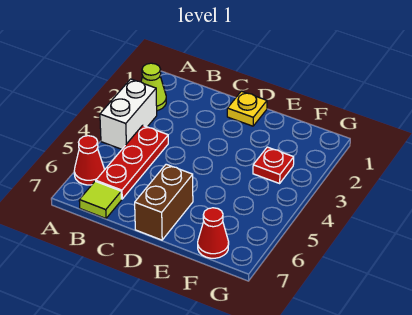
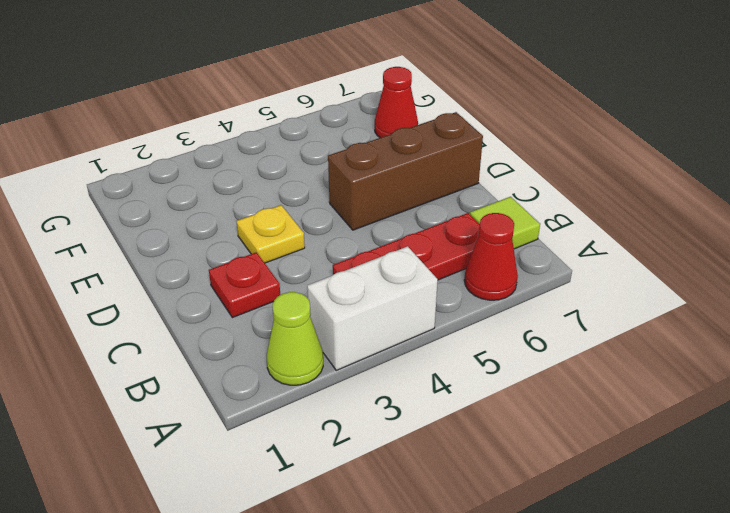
yellow plate D1 level 1 -> yellow plate D3 level 1
brown brick D6:D7 level 1 -> brown brick D5:D7 level 1
red plate F3 level 1 -> red plate C2 level 1

